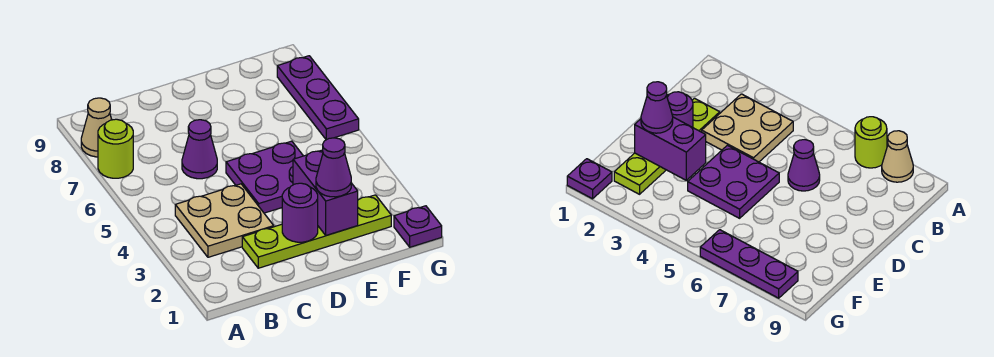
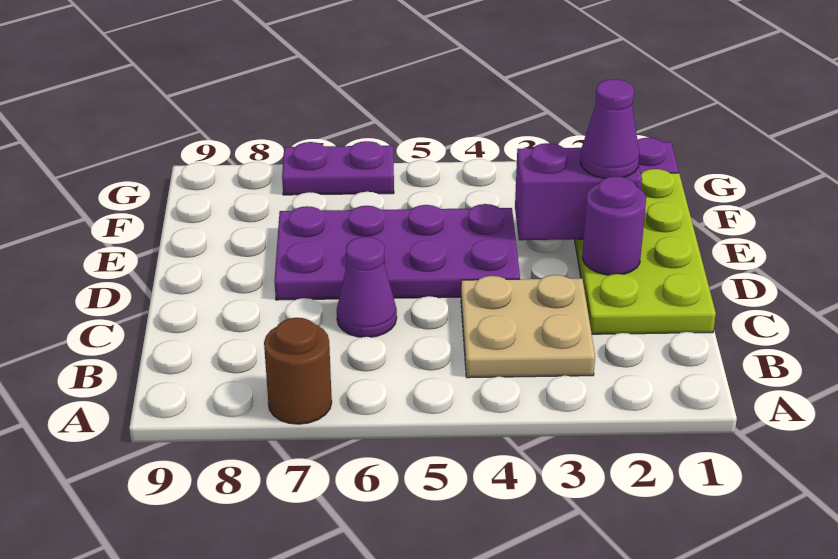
lime round brick A7 level 1 -> brown round brick A7 level 1
tan cone A8 level 1 -> none
lime plate C2:F2 level 1 -> lime plate C1:F2 level 1
purple plate D4:E5 level 1 -> purple plate D4:E7 level 1
purple plate G6:G8 level 1 -> purple plate G6:G7 level 1

